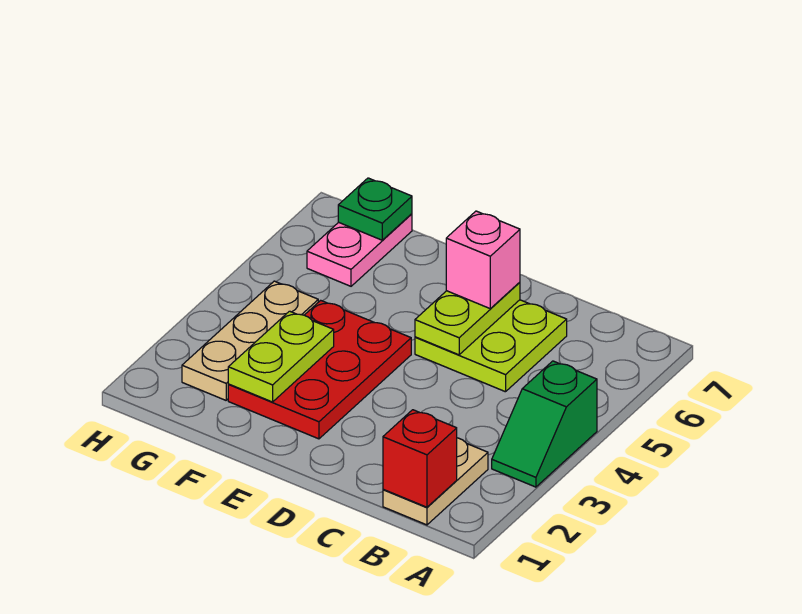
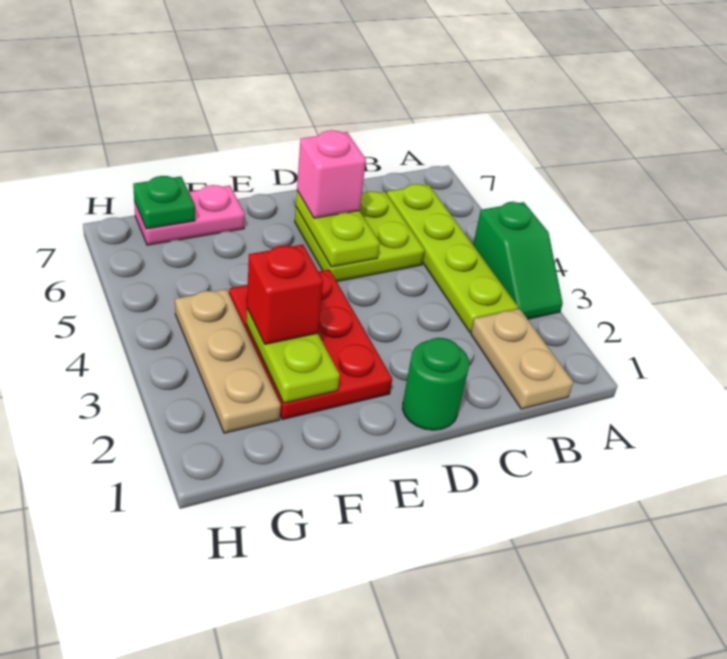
red brick B1 level 2 -> red brick F3 level 3
none -> lime plate B3:B6 level 1
none -> green round brick D1 level 1
pink plate G6:G7 level 1 -> pink plate F7:G7 level 1

